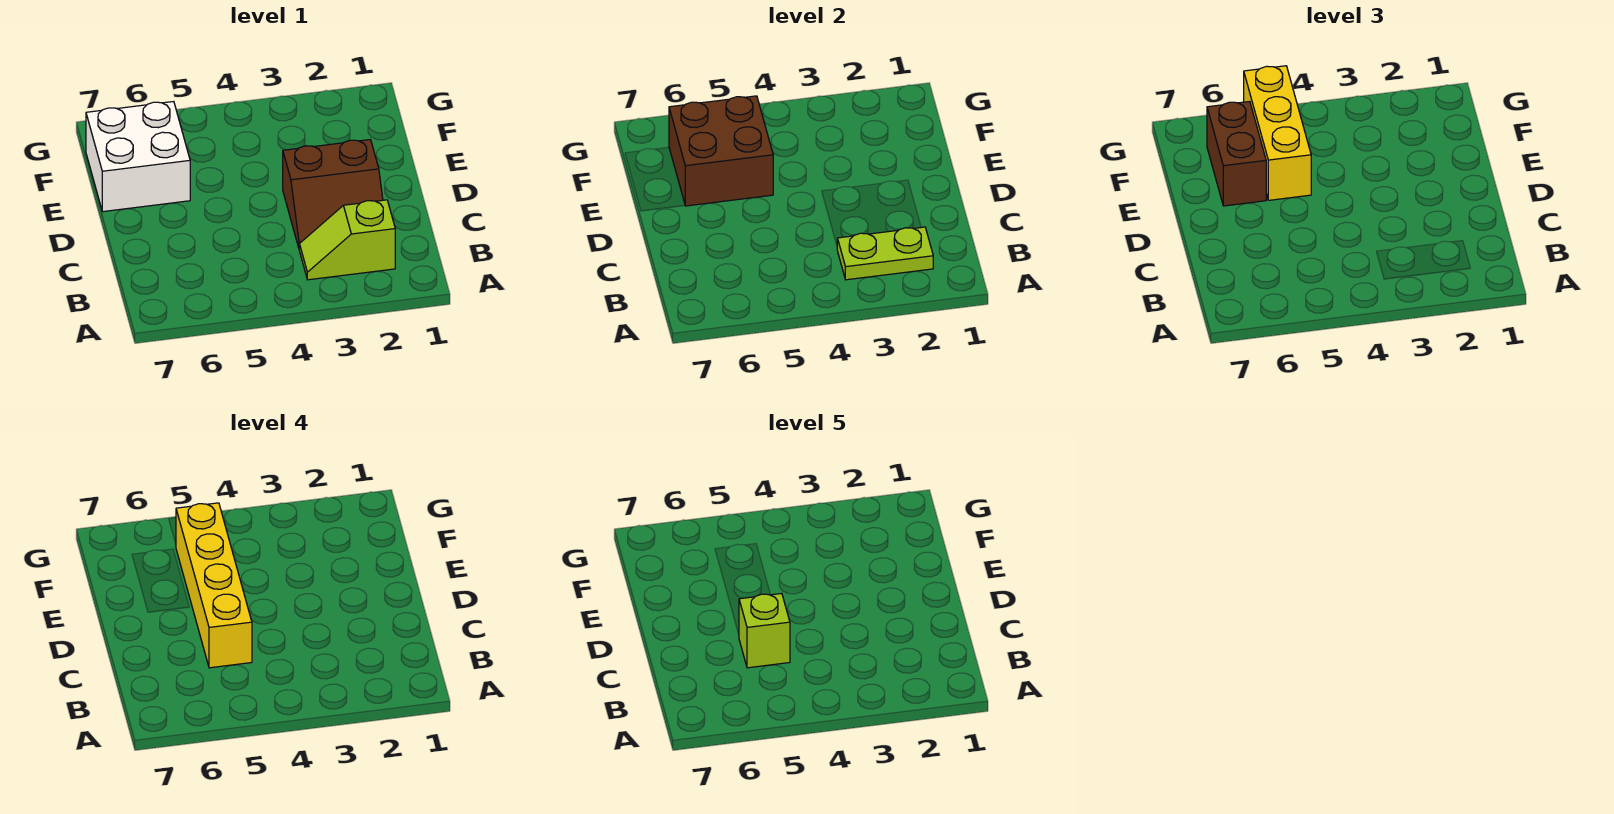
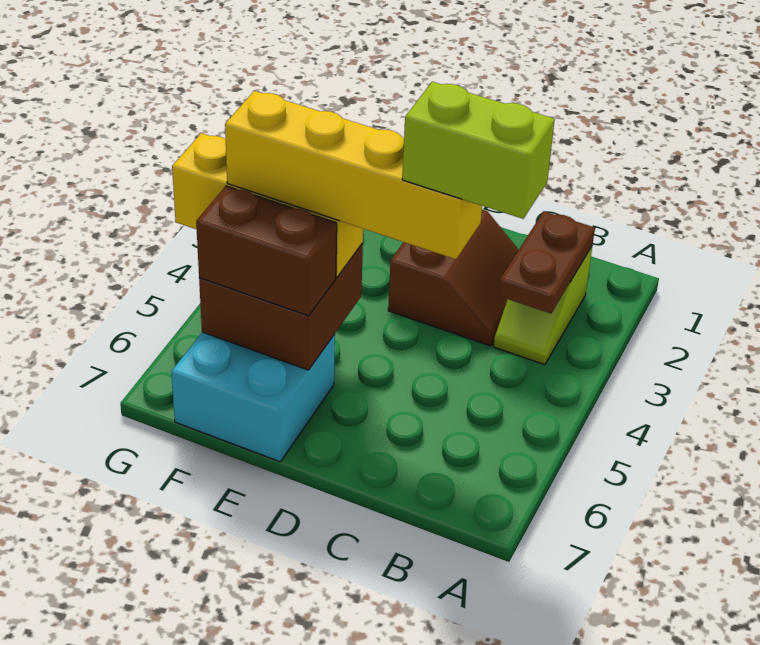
lime plate B2:B3 level 2 -> brown plate B2:B3 level 2
lime brick C5 level 5 -> lime brick B5:C5 level 5
white brick E6:F7 level 1 -> cyan brick E6:F7 level 1

